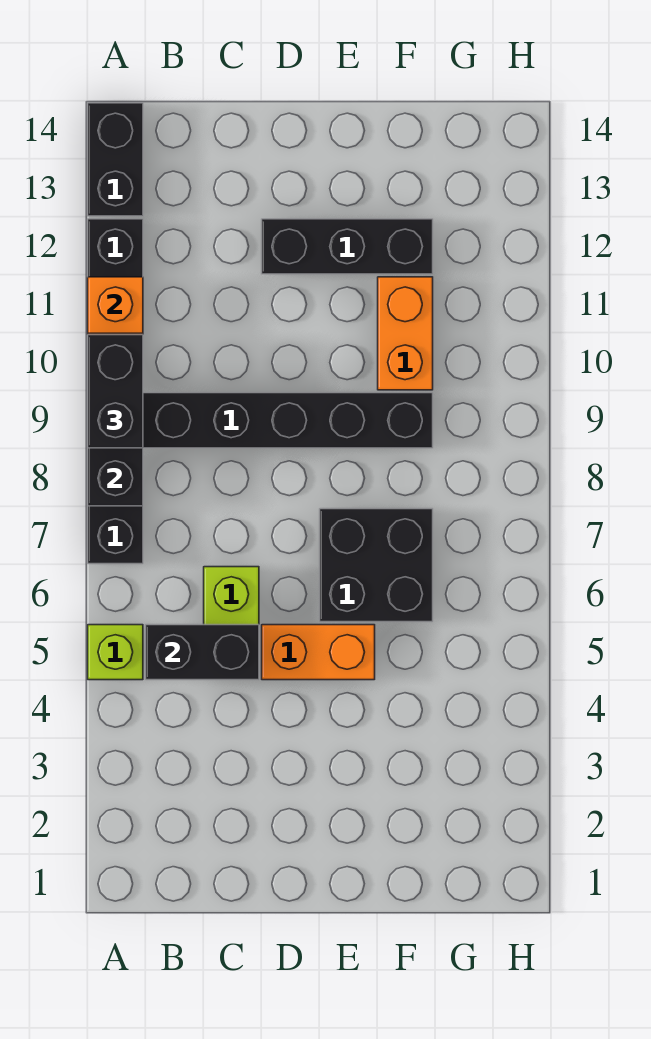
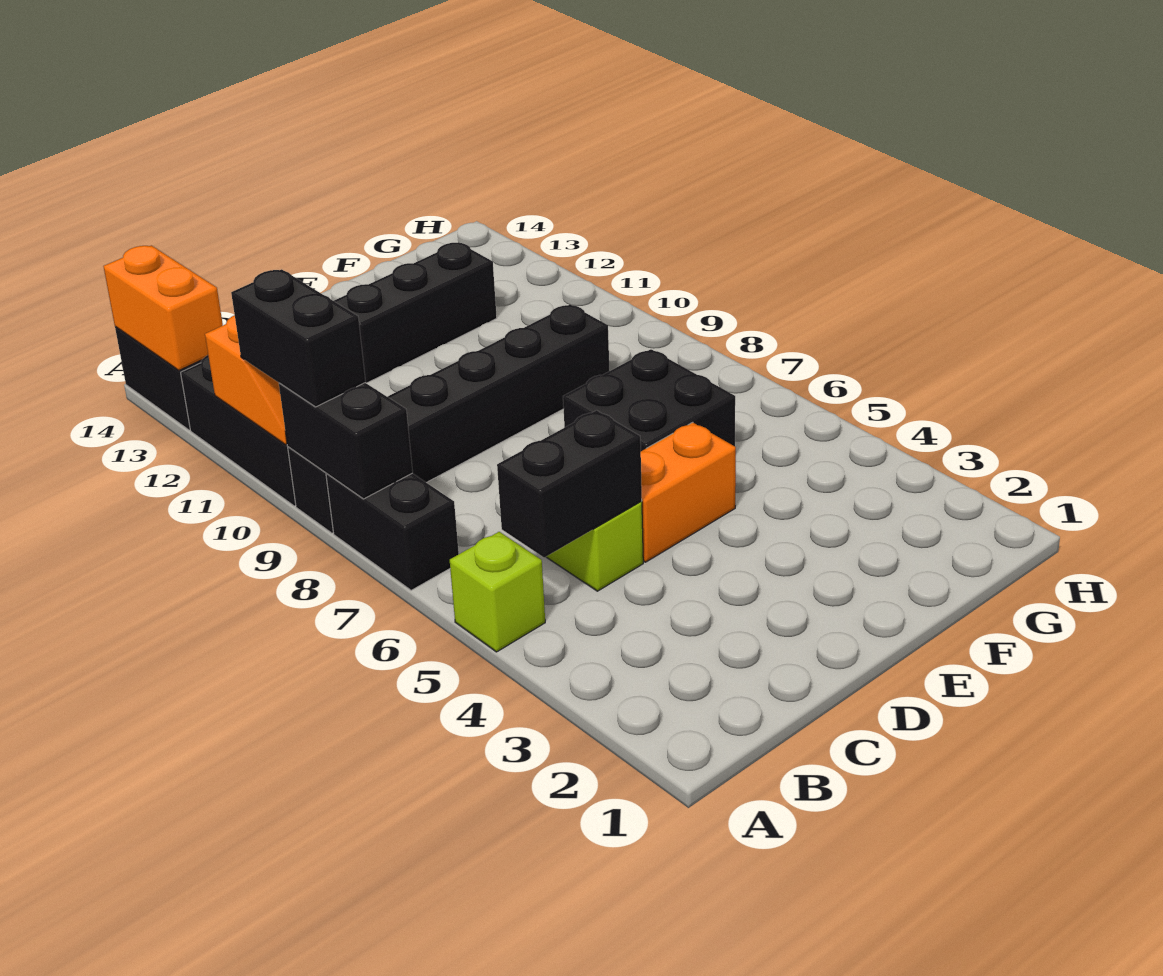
orange brick F10:F11 level 1 -> orange brick A13:A14 level 2

